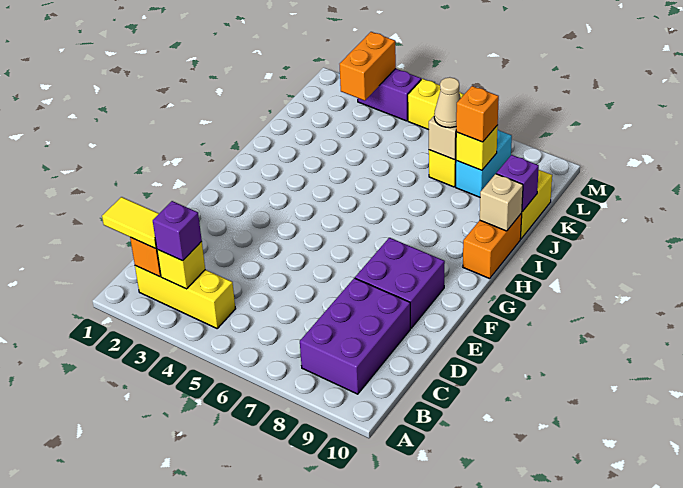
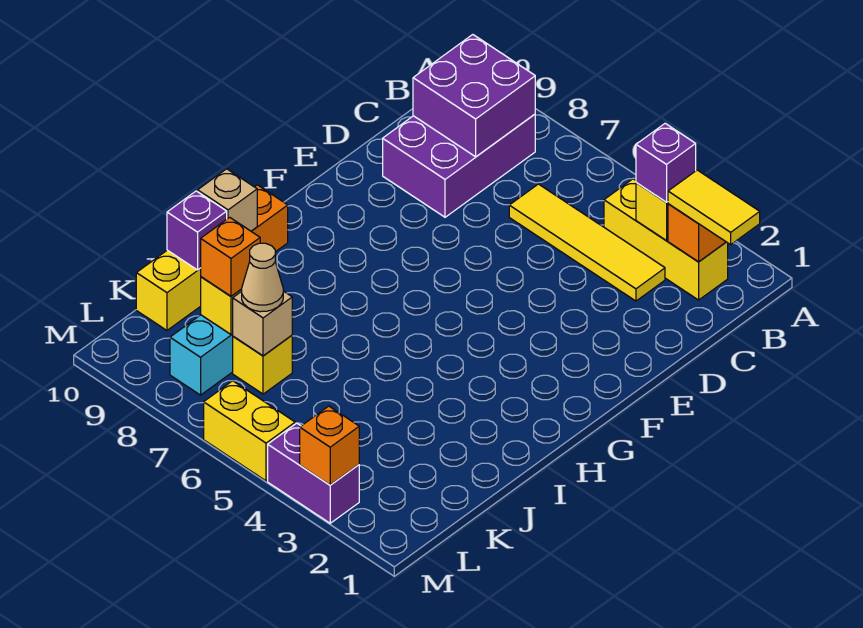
none -> yellow tile C3:C6 level 1
purple brick E8:F9 level 1 -> purple brick B8:C9 level 2
orange brick L3:M3 level 2 -> orange brick M3 level 2

